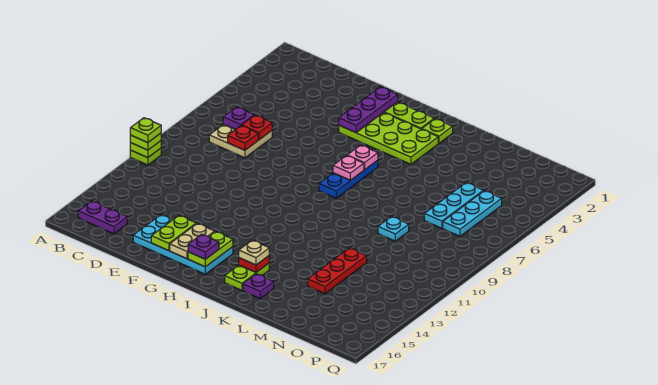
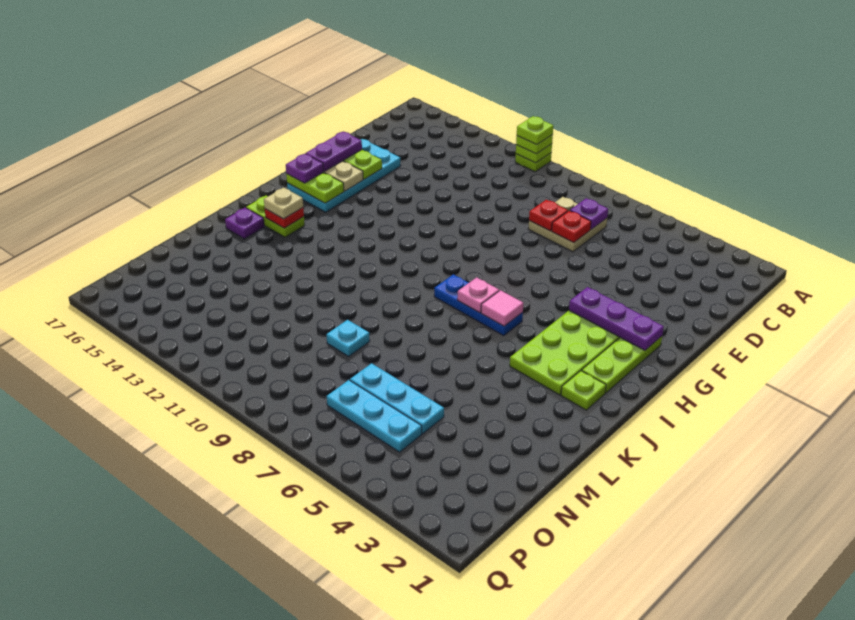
purple plate B16:C16 level 1 -> purple plate F16:G16 level 3
pink plate I6 level 2 -> pink tile I6 level 2
red plate M12:M14 level 1 -> none

